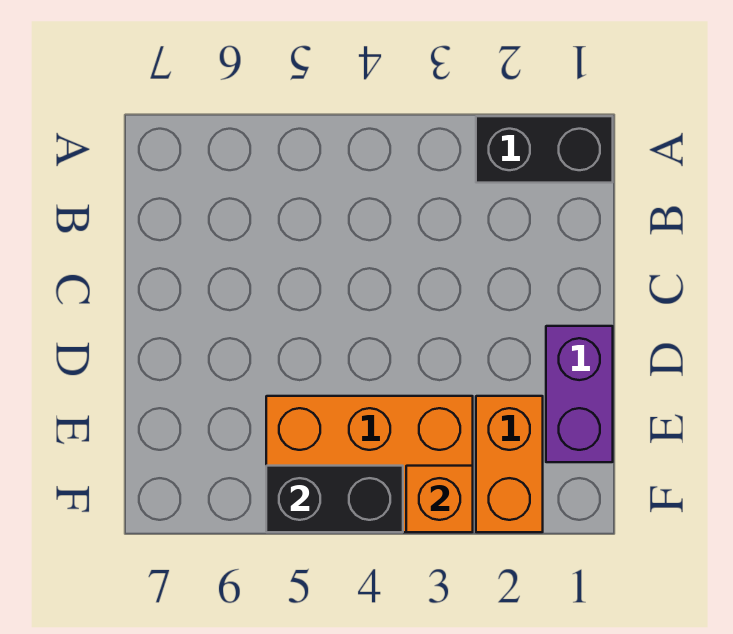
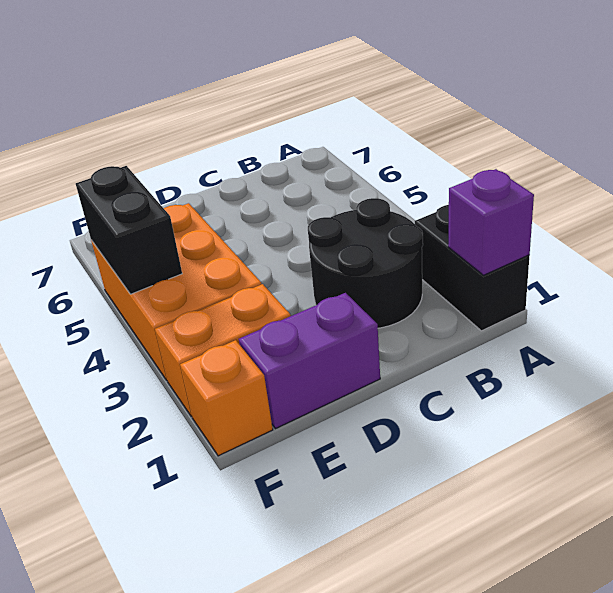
none -> purple brick A1 level 2
none -> black round brick B2:C3 level 1
orange brick F3 level 2 -> orange brick F1 level 1

